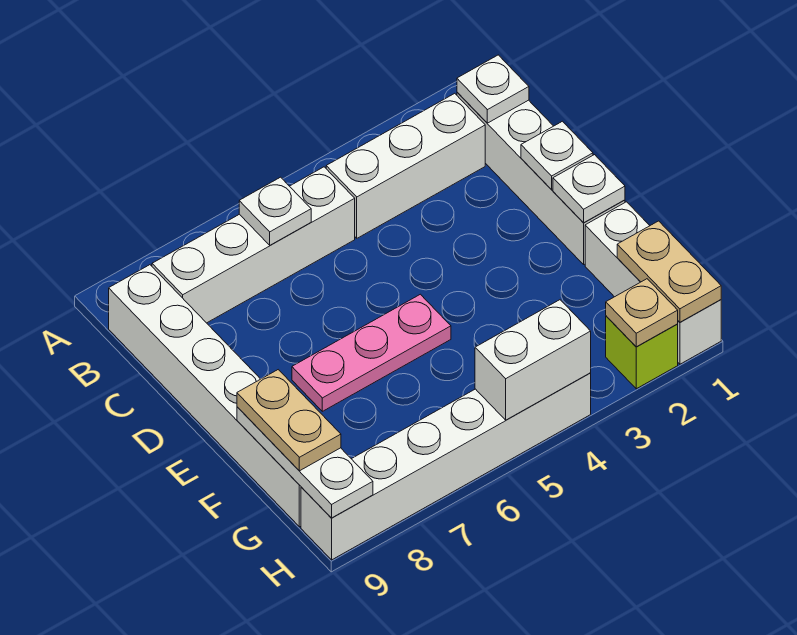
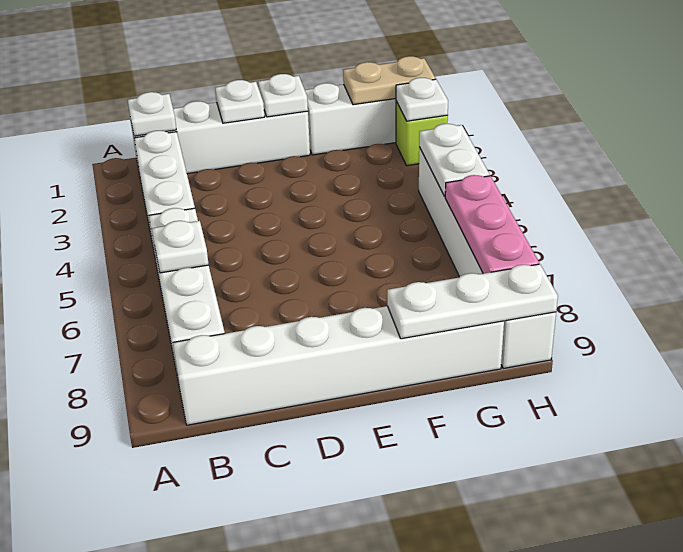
pink plate E5:E7 level 1 -> pink plate H6:H8 level 2
tan plate F9:G9 level 3 -> none
tan plate H2 level 2 -> white plate H2 level 2
white brick H4:H5 level 2 -> white plate H4:H5 level 2

